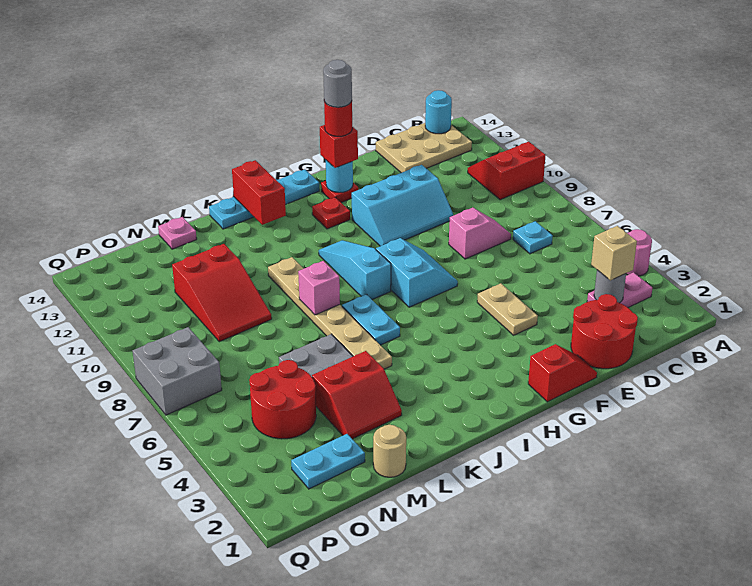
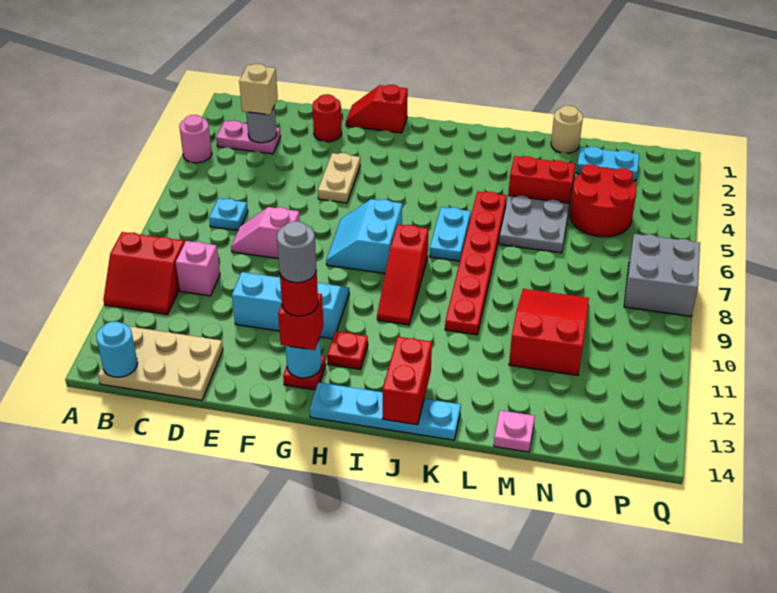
red round brick D1:E2 level 1 -> red round brick E2 level 1
cyan slope I8:I10 level 1 top 8 -> red slope I8:I10 level 1 top 8
tan plate K5:K10 level 1 -> red plate K5:K10 level 1
pink brick K8 level 2 -> pink brick C10 level 1

